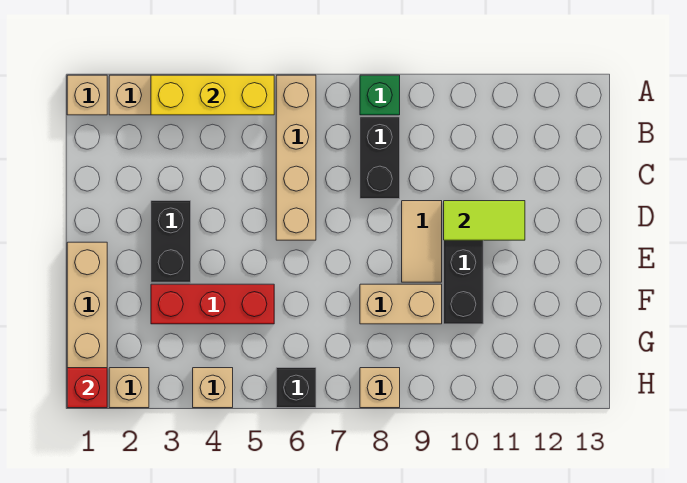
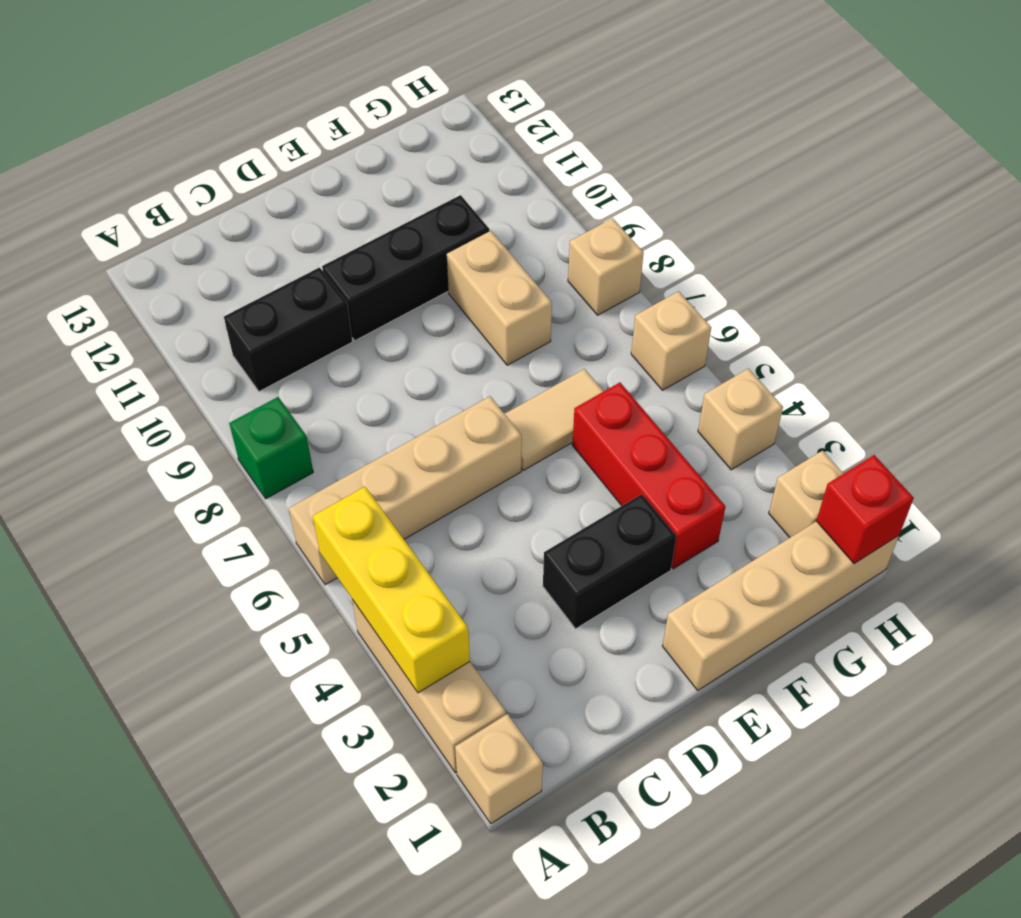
black brick B8:C8 level 1 -> black brick B10:C10 level 1
tan tile D9:E9 level 1 -> tan tile E6:F6 level 1
lime tile D10:D11 level 2 -> none
black brick H6 level 1 -> tan brick H6 level 1

